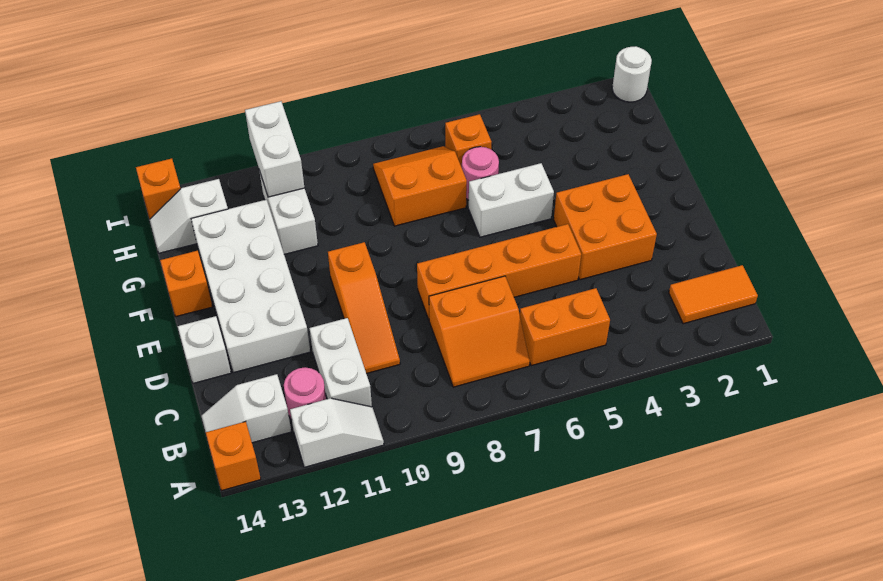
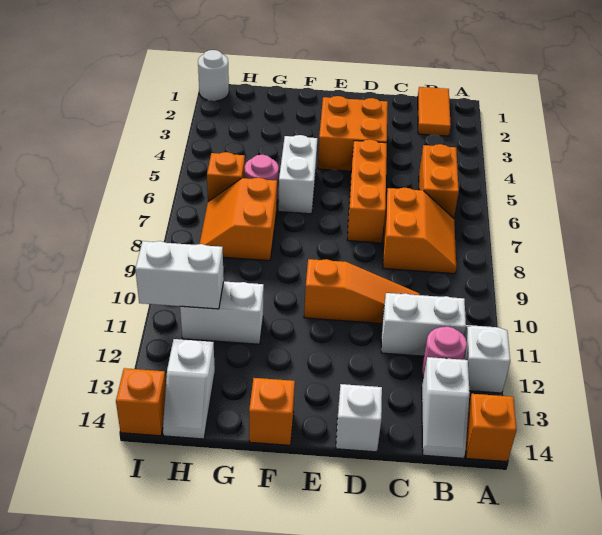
orange brick D5:D8 level 1 -> orange brick D5:D7 level 1
white brick D12:G13 level 1 -> none

